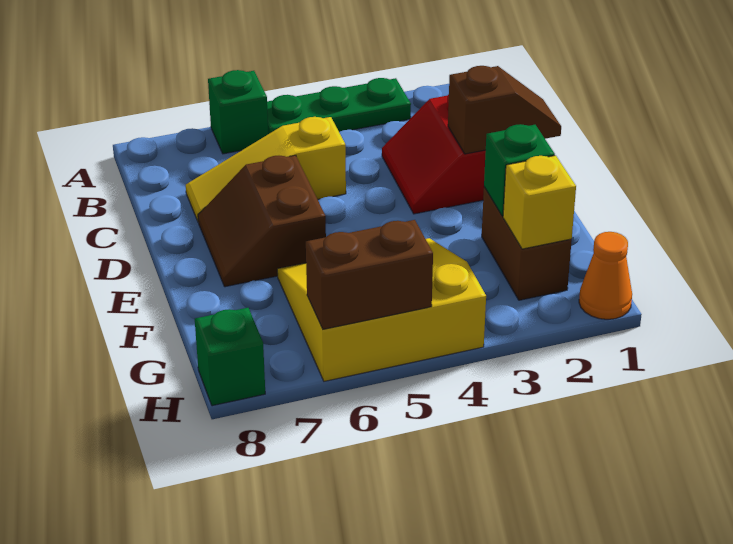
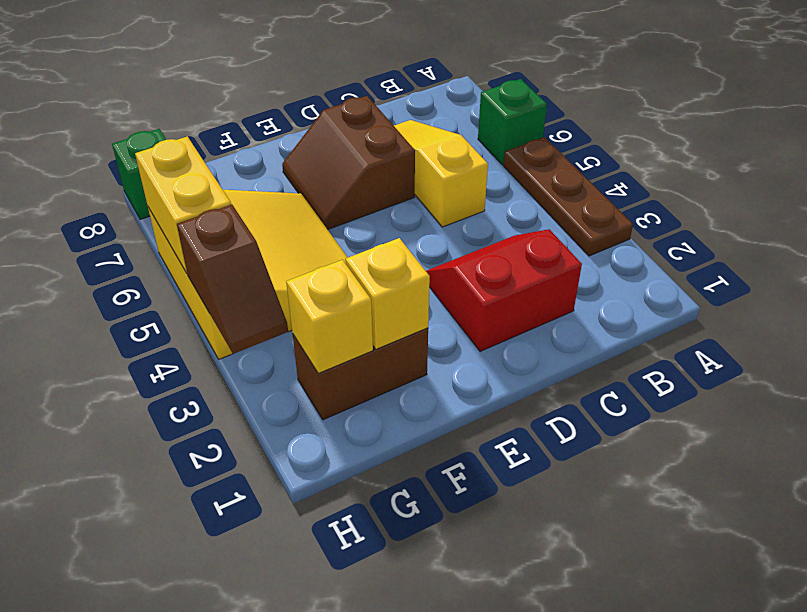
green plate A3:A5 level 1 -> brown plate A3:A5 level 1
brown slope D1:D2 level 2 top 2 -> brown slope H3:H4 level 2 top 4
brown slope D6:E7 level 1 top 6 -> brown slope D6:E7 level 1 top D
green brick F2 level 2 -> yellow brick F2 level 2
orange cone H1 level 1 -> none
brown brick H5:H6 level 2 -> yellow brick H5:H6 level 2

